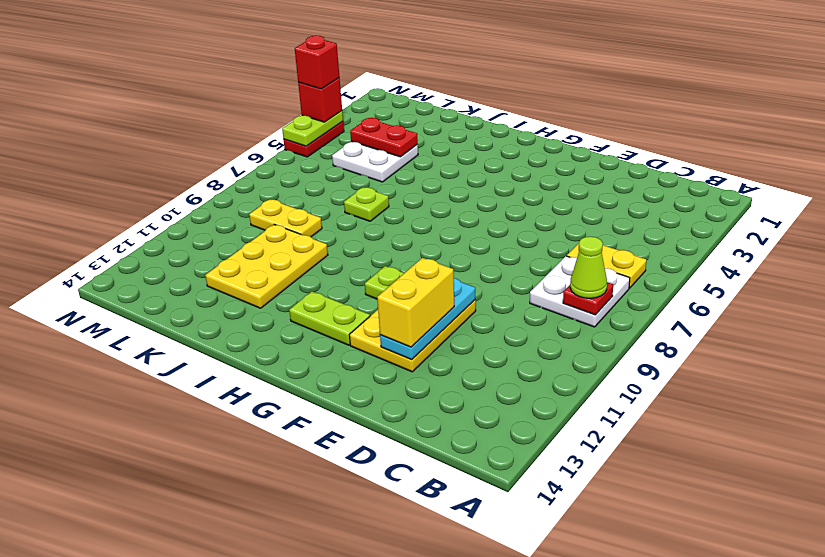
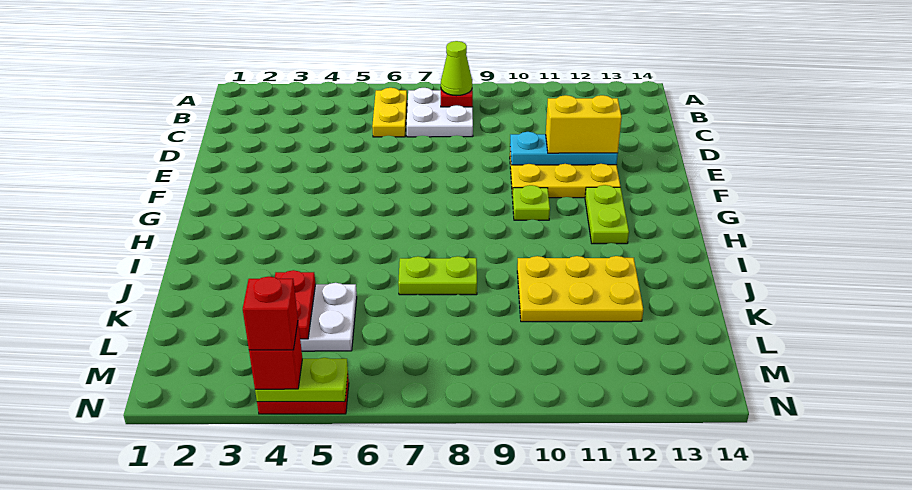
lime plate J7 level 1 -> lime plate J7:J8 level 1
yellow plate K9:L9 level 1 -> none

